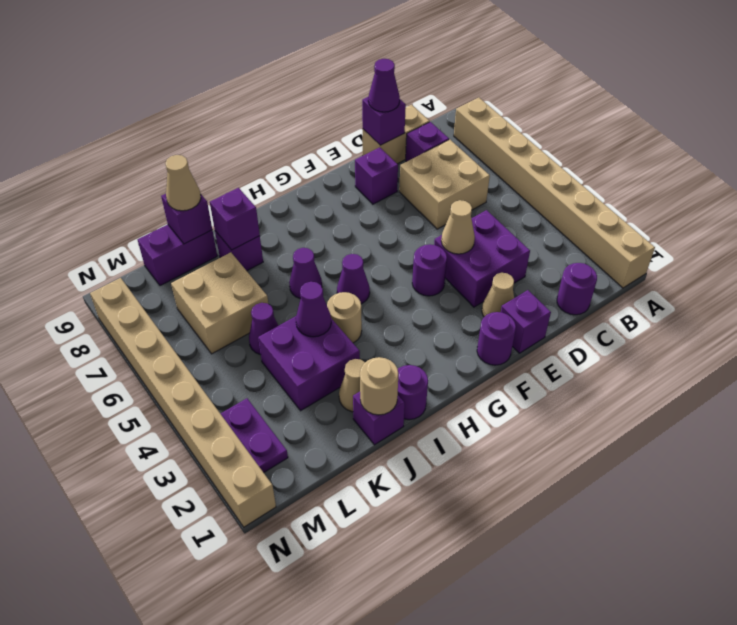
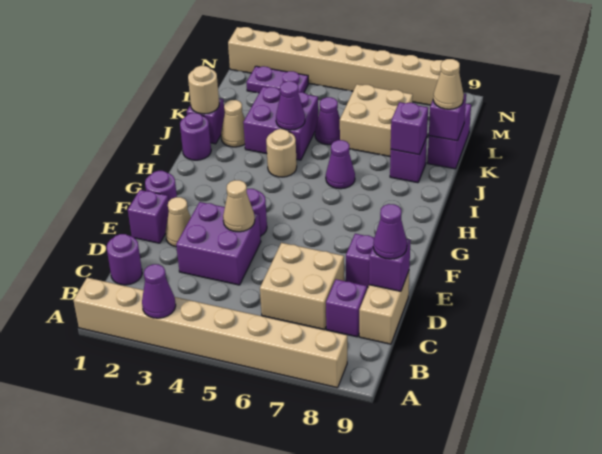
purple cone H5 level 1 -> purple cone A3 level 2

